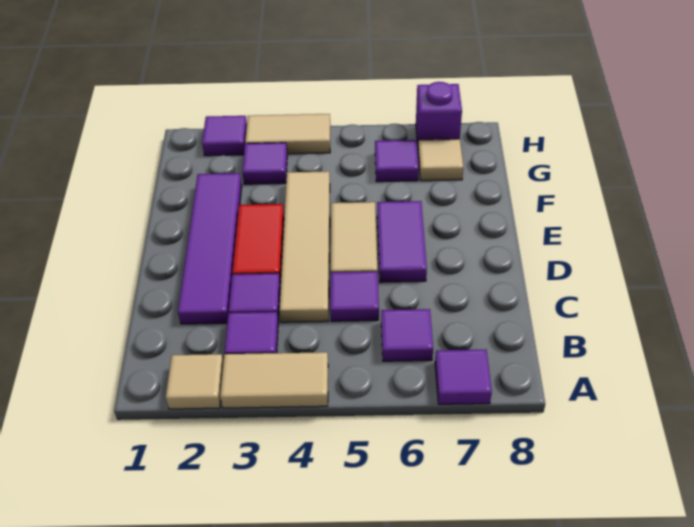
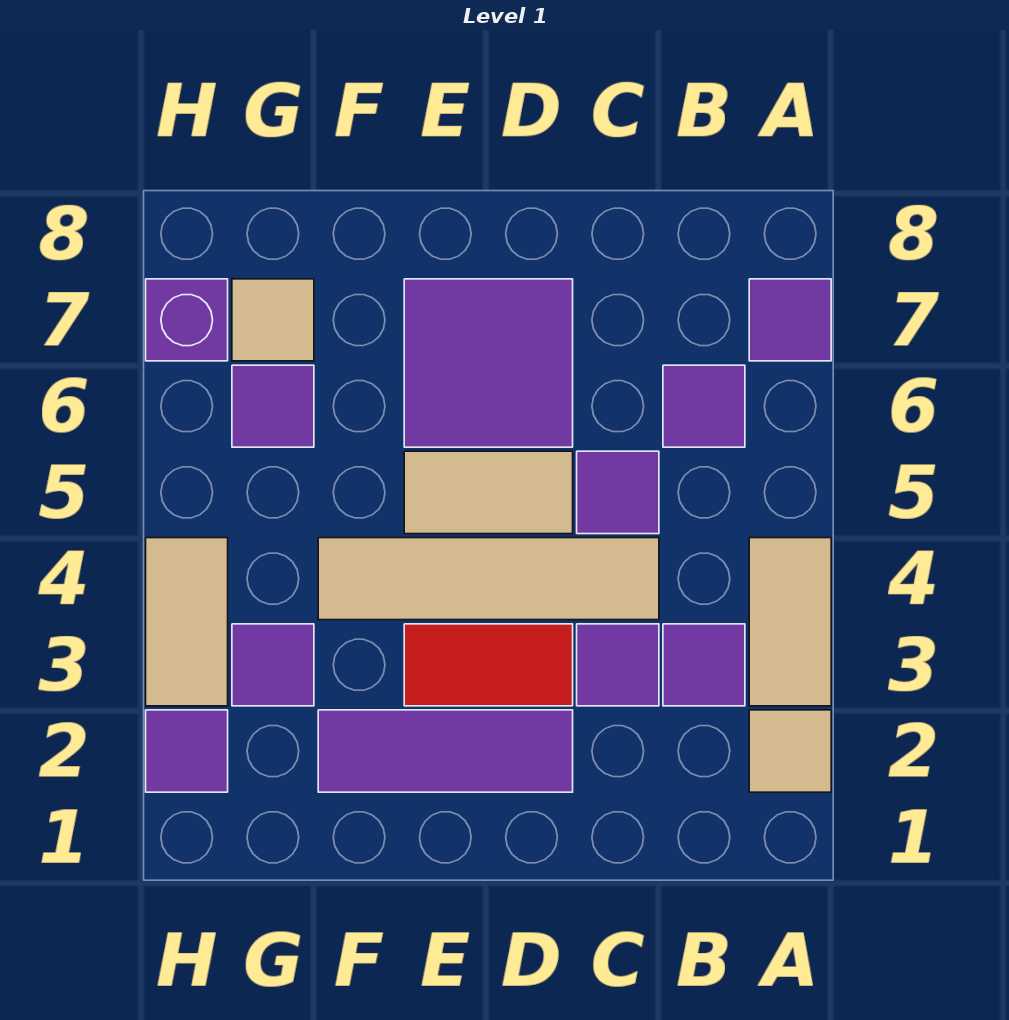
purple tile C2:F2 level 1 -> purple tile D2:F2 level 1
purple tile D6:E6 level 1 -> purple tile D6:E7 level 1

